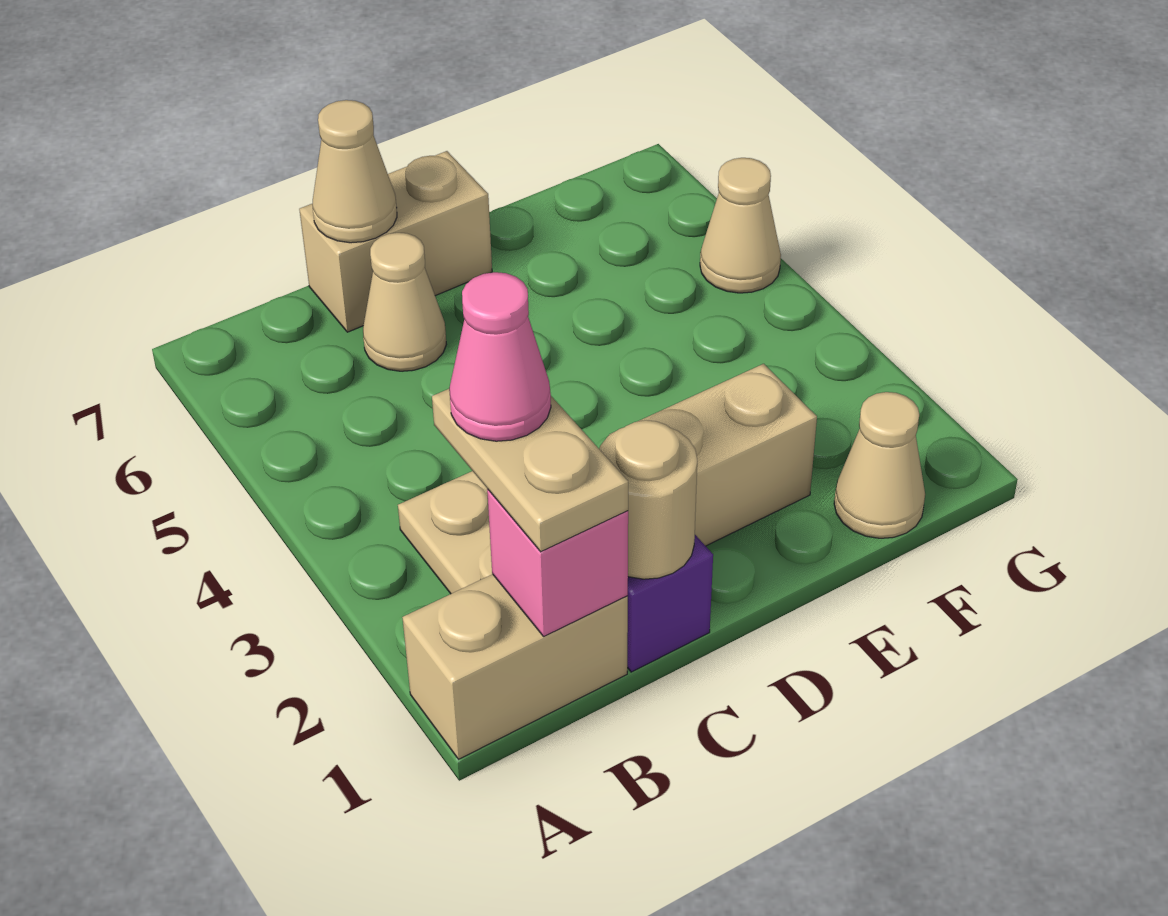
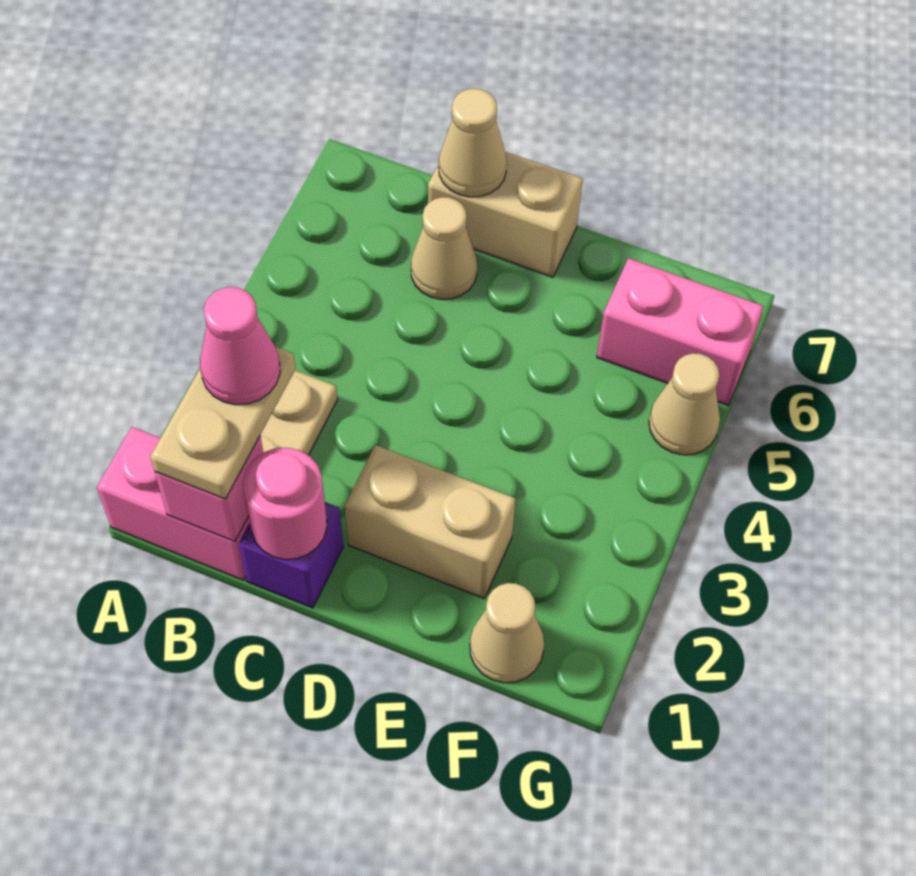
tan brick A1:B1 level 1 -> pink brick A1:B1 level 1
tan round brick C1 level 2 -> pink round brick C1 level 2
none -> pink brick F6:G6 level 1

